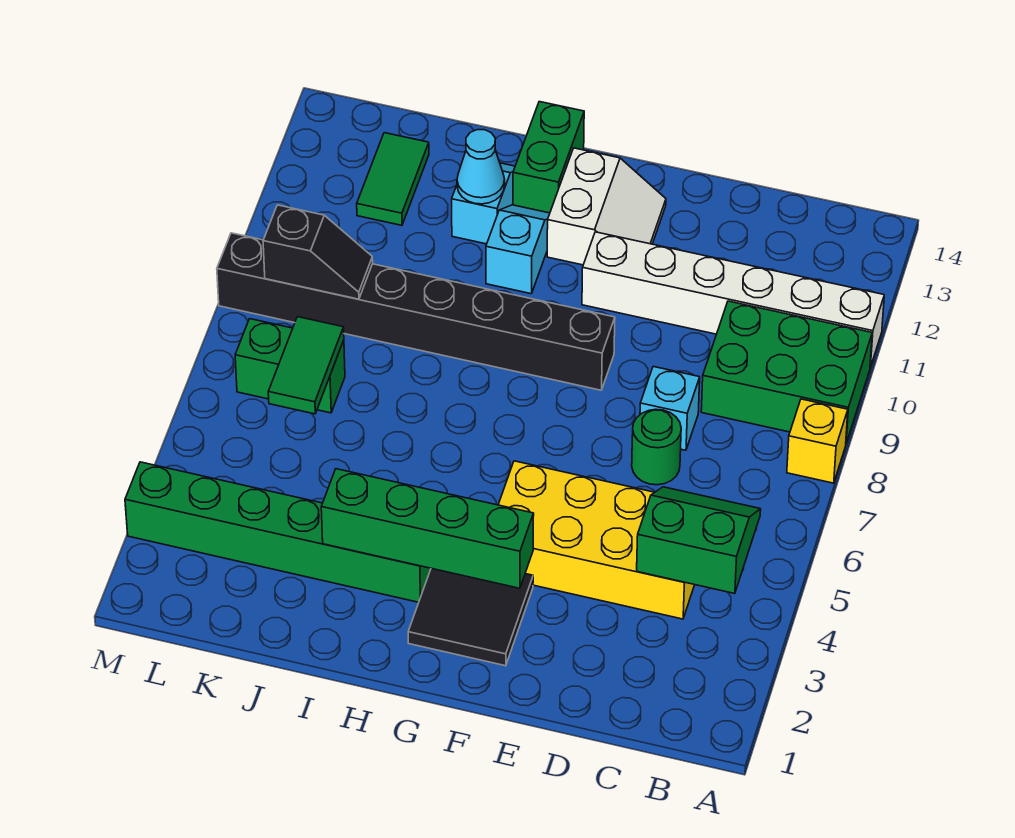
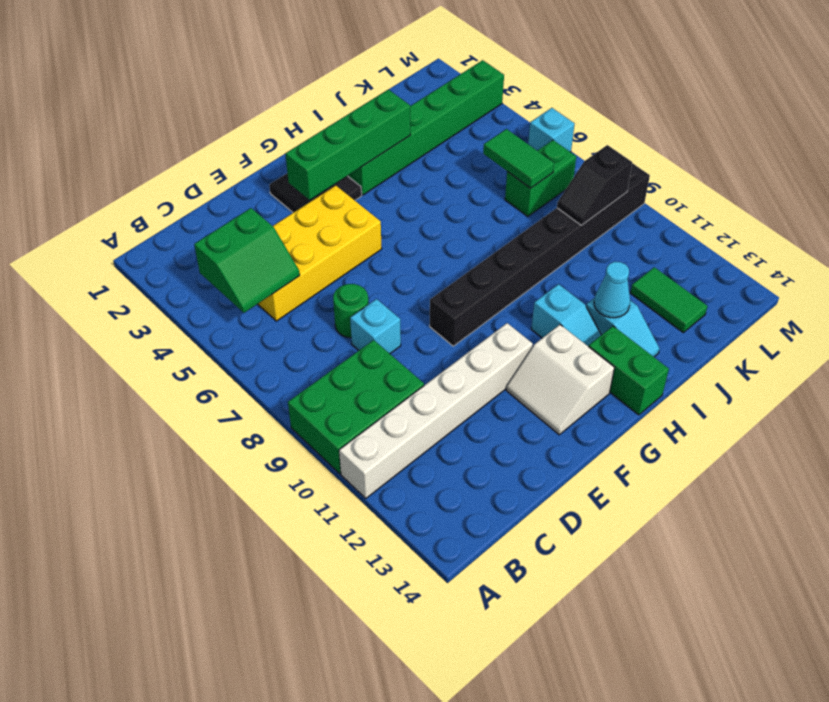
yellow brick A8 level 1 -> none
none -> cyan brick M6 level 1

